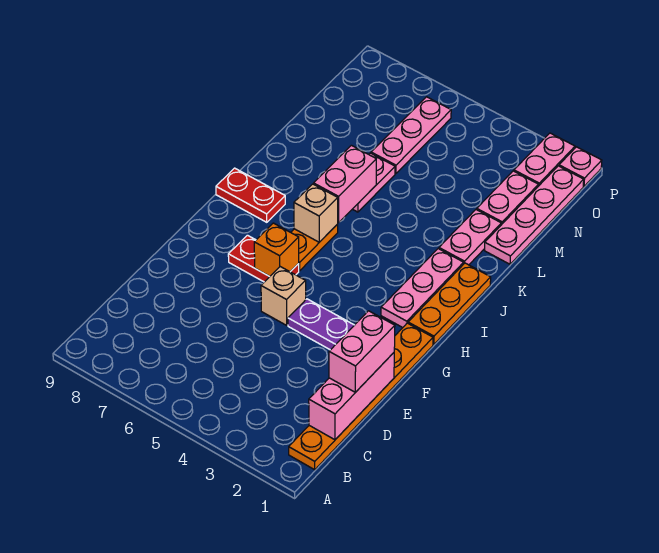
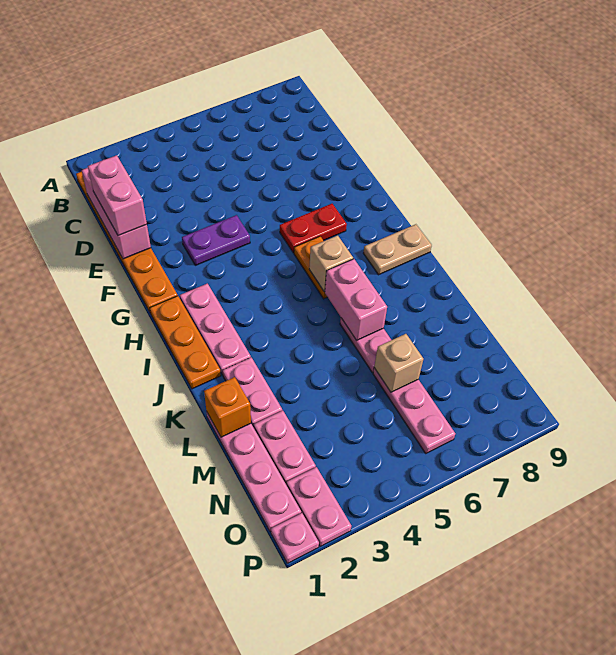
tan brick F5 level 1 -> tan brick M6 level 2
orange brick G6 level 2 -> orange brick L1 level 2
red plate I8:I9 level 1 -> tan plate I8:I9 level 1

